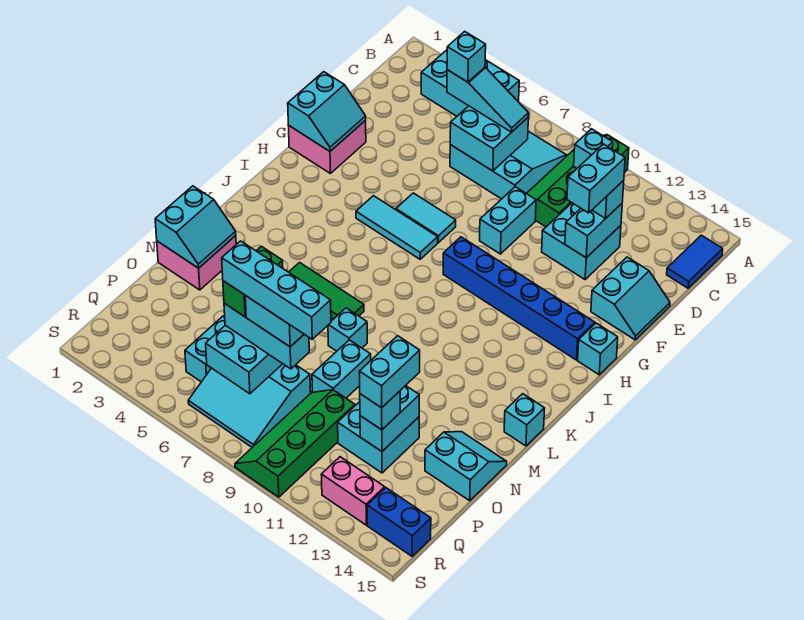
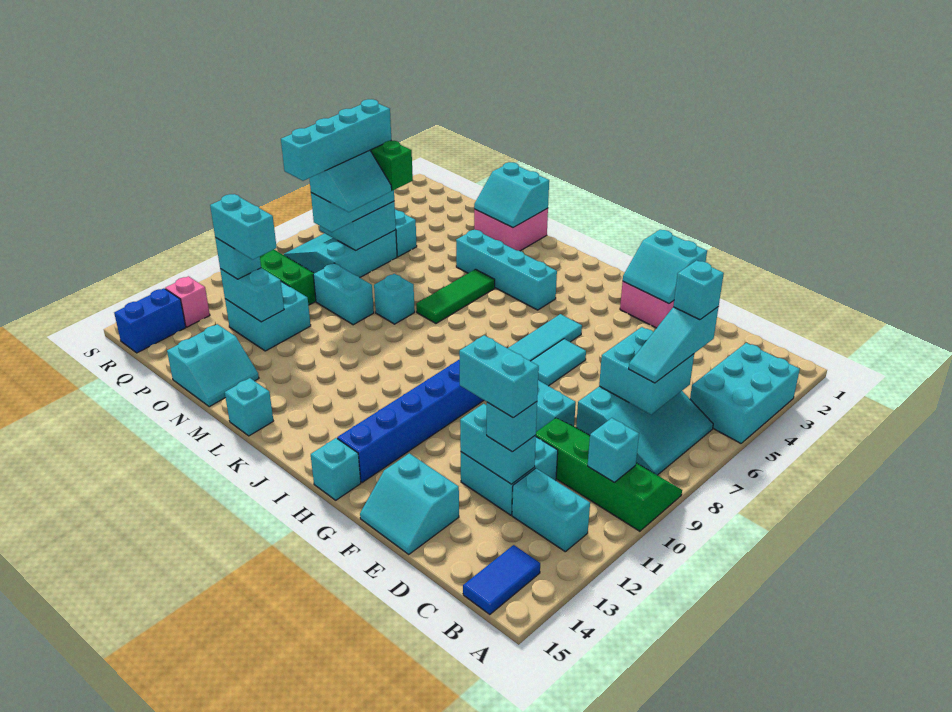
none -> cyan brick B12:C12 level 1
blue tile B15:C15 level 1 -> blue tile B14:B15 level 1
none -> cyan brick J4:M4 level 1
pink brick R12:R13 level 1 -> pink brick R13 level 1

